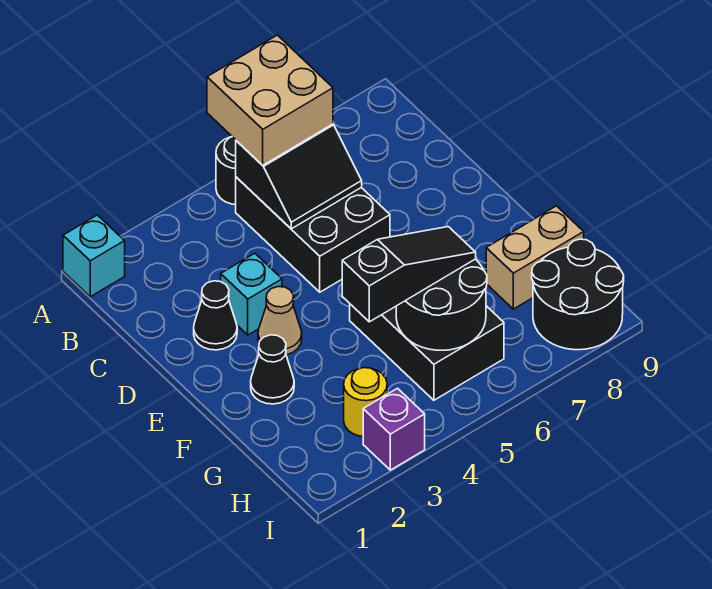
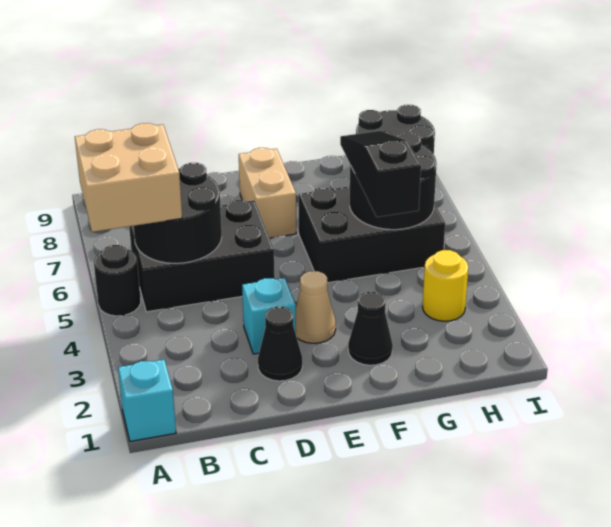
black slope B5:C6 level 2 top B -> black round brick B5:C6 level 2
tan brick G8:G9 level 1 -> tan brick E7:E8 level 1
purple brick I3 level 1 -> none

